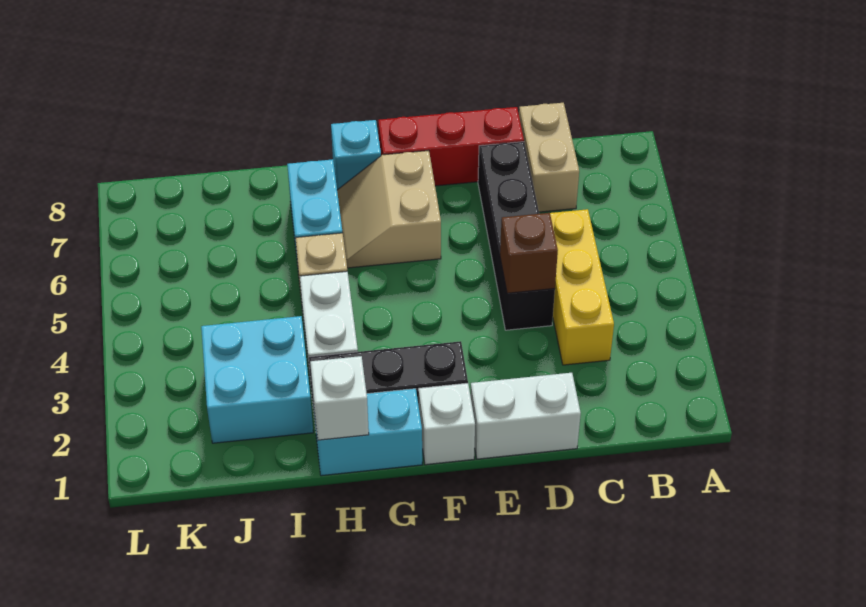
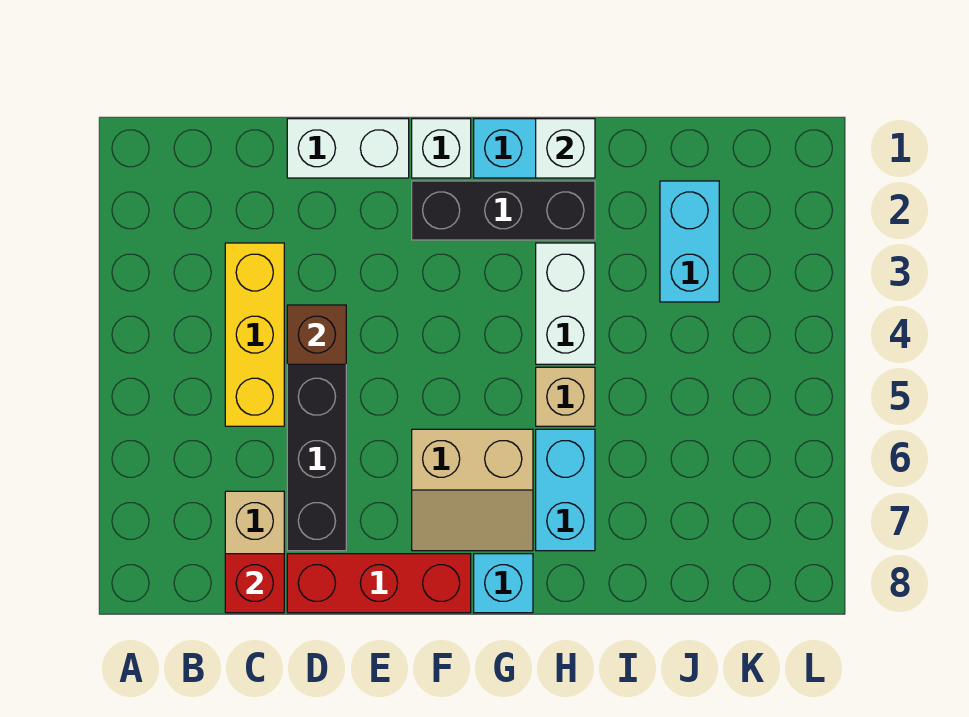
none -> red brick C8 level 2
tan slope F6:G7 level 1 top F -> tan slope F6:G7 level 1 top 6
cyan brick I2:J3 level 1 -> cyan brick J2:J3 level 1

